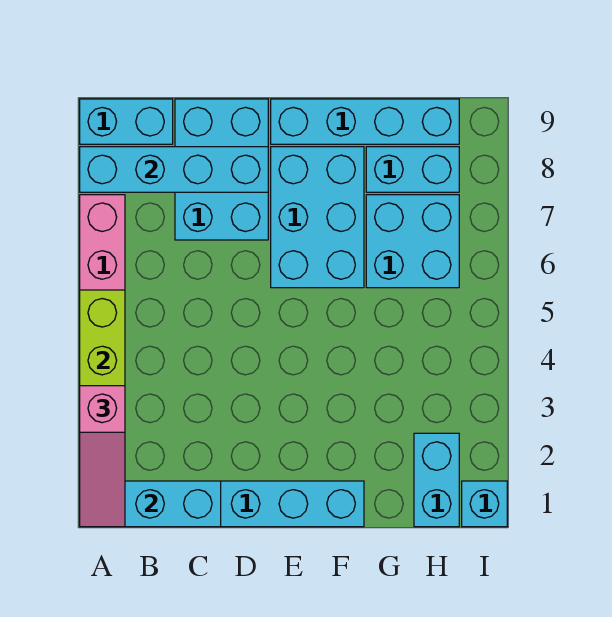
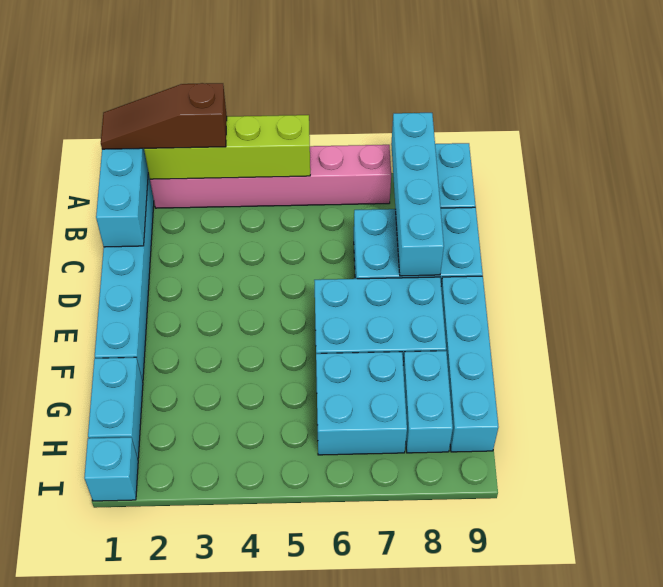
pink slope A1:A3 level 3 top 3 -> brown slope A1:A3 level 3 top 3
cyan brick H1:H2 level 1 -> cyan brick G1:H1 level 1

